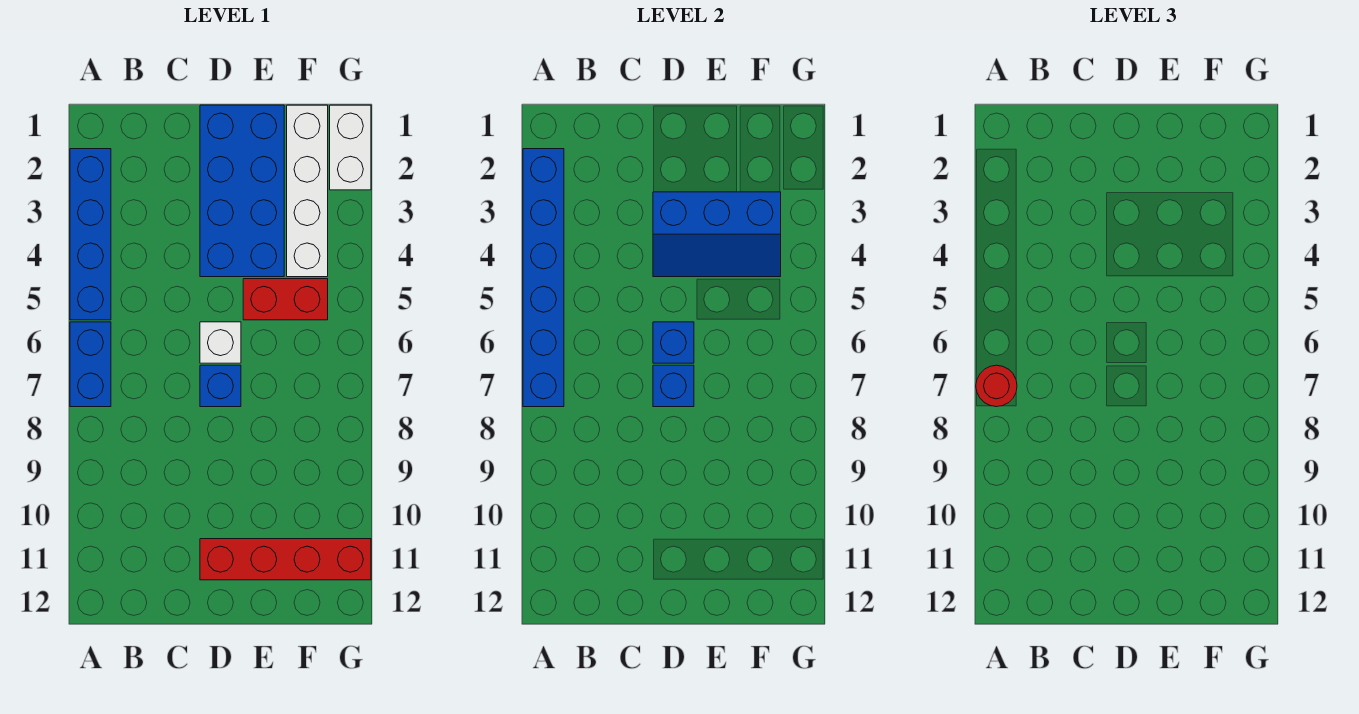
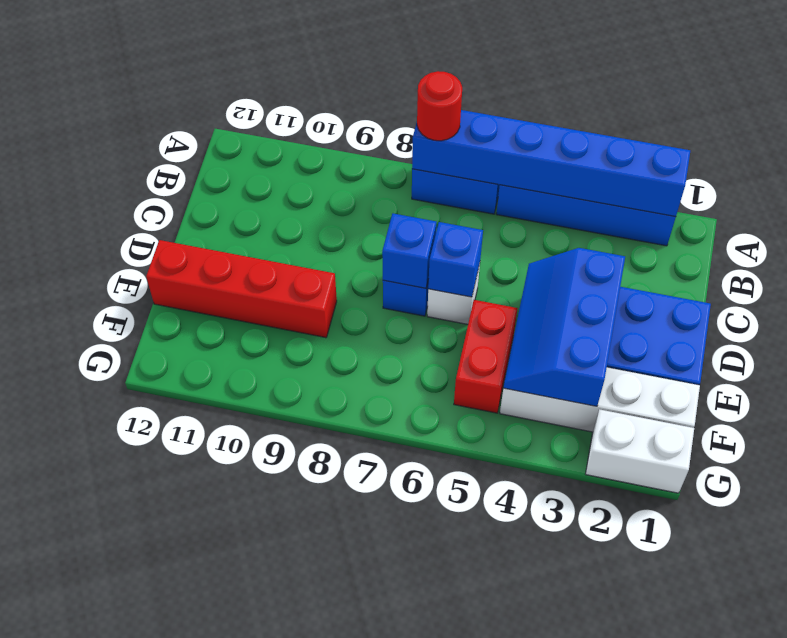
red brick D11:G11 level 1 -> red brick E9:E12 level 1

